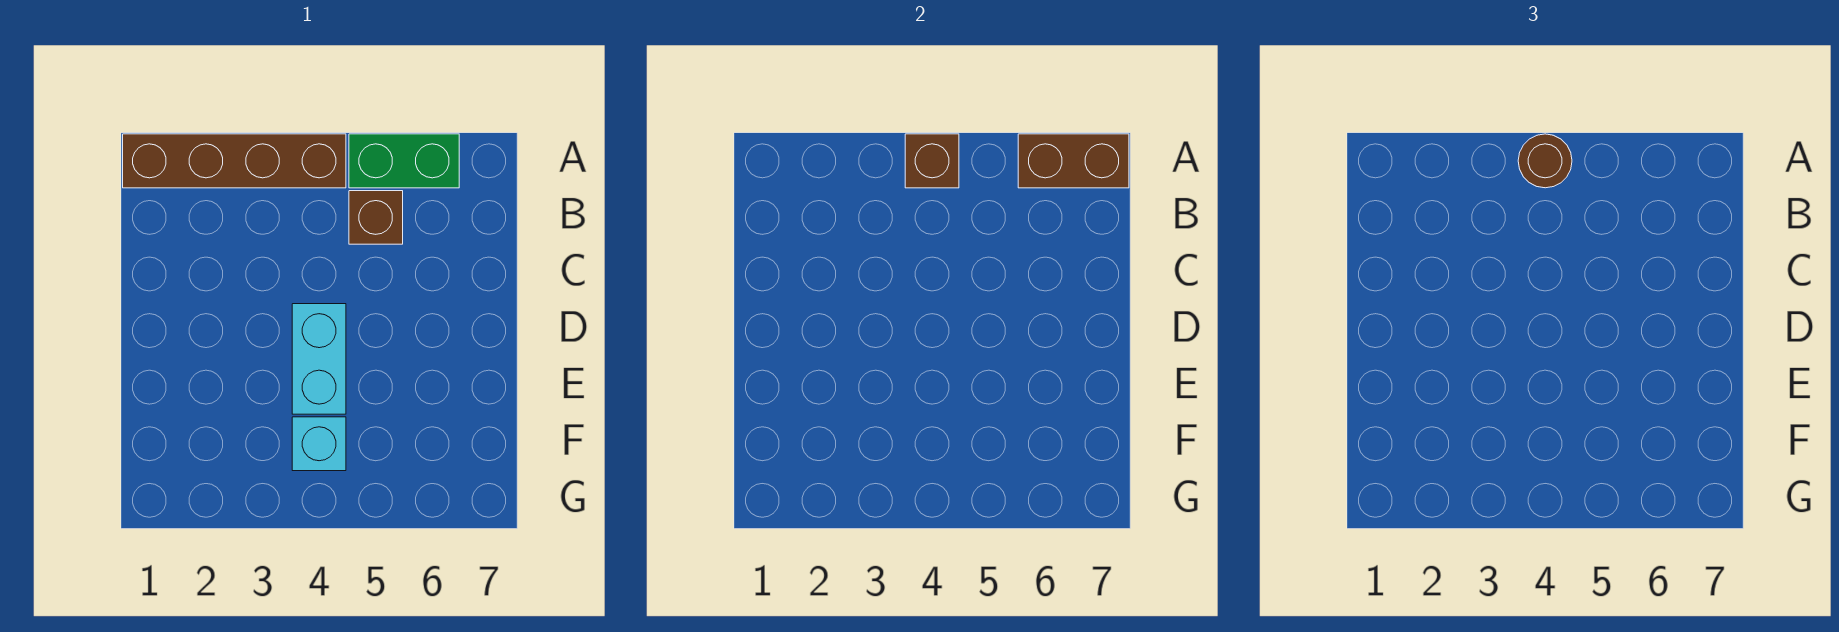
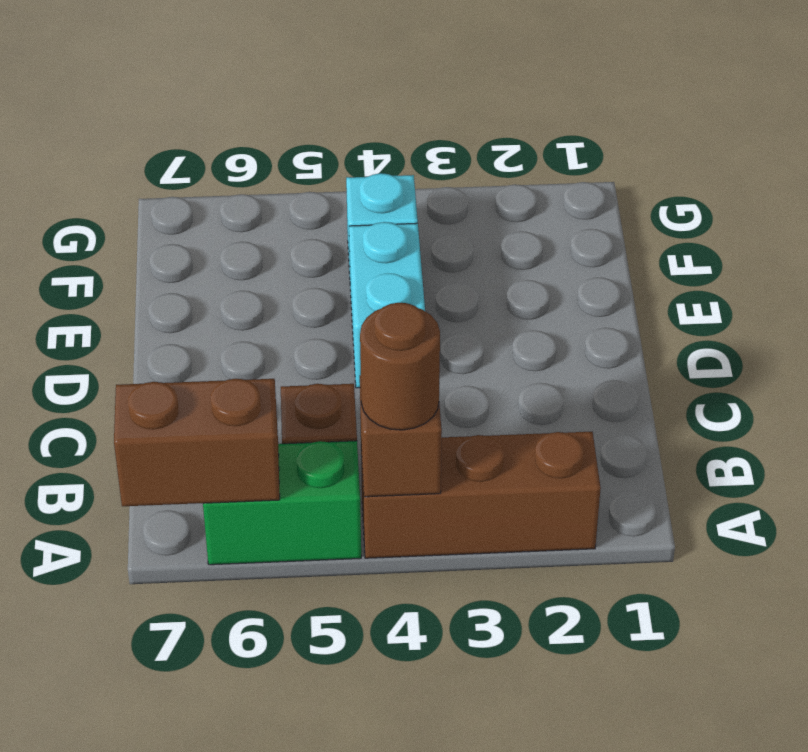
brown brick A1:A4 level 1 -> brown brick A2:A4 level 1

